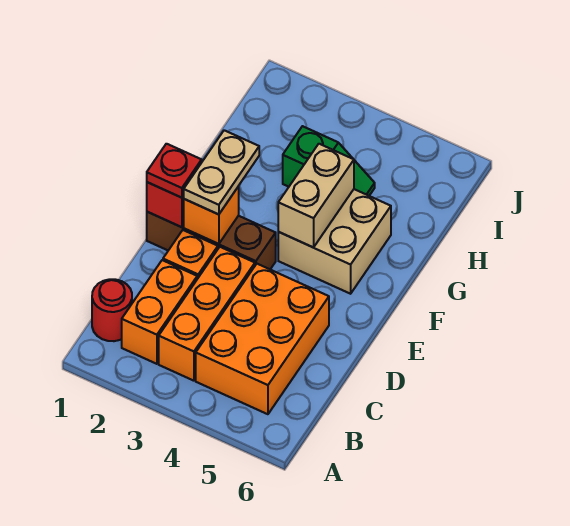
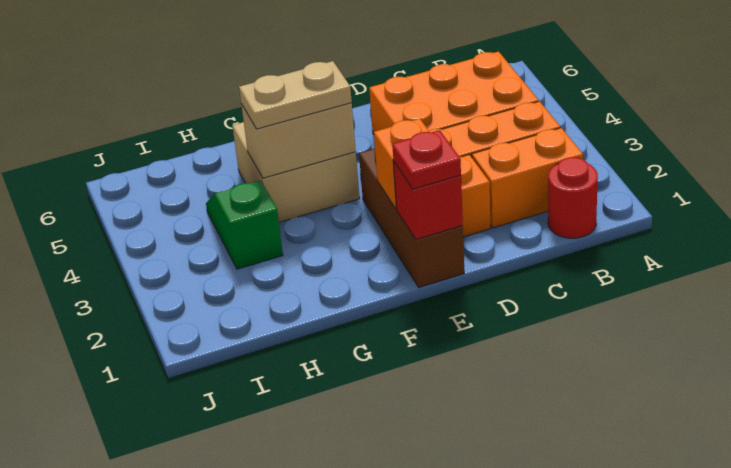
tan plate E2:F2 level 3 -> tan plate F4:G4 level 3

